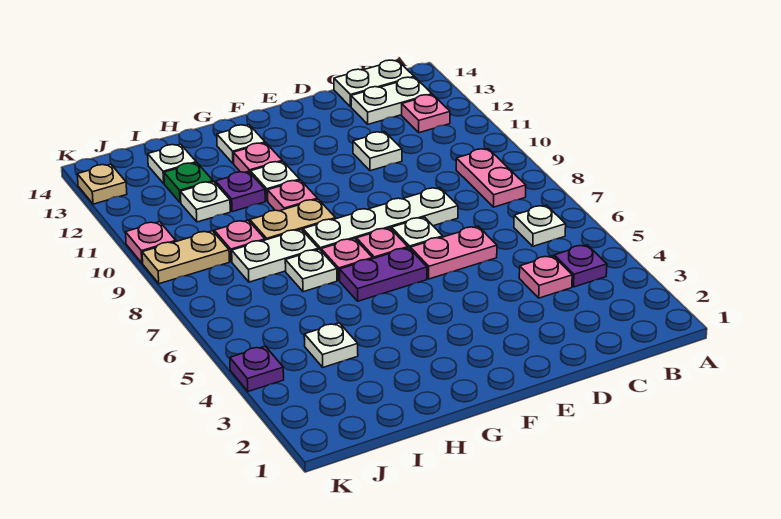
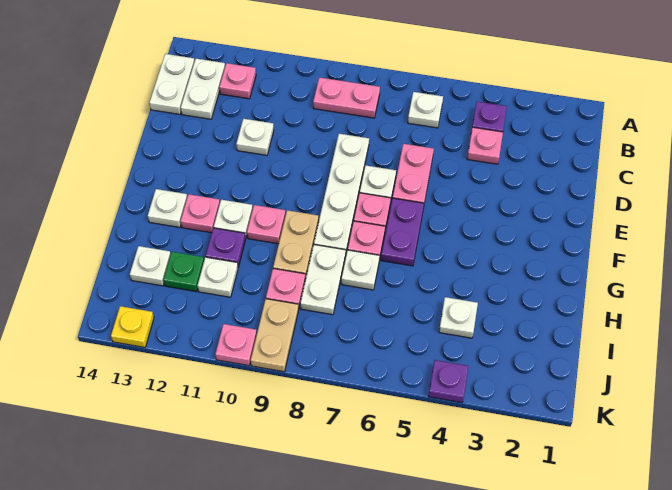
tan plate K13 level 1 -> yellow plate K13 level 1

